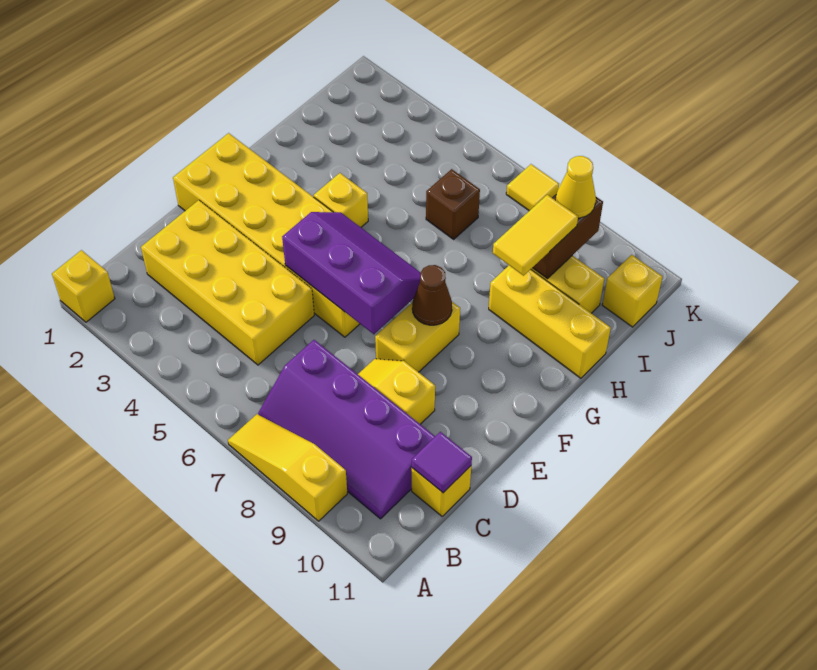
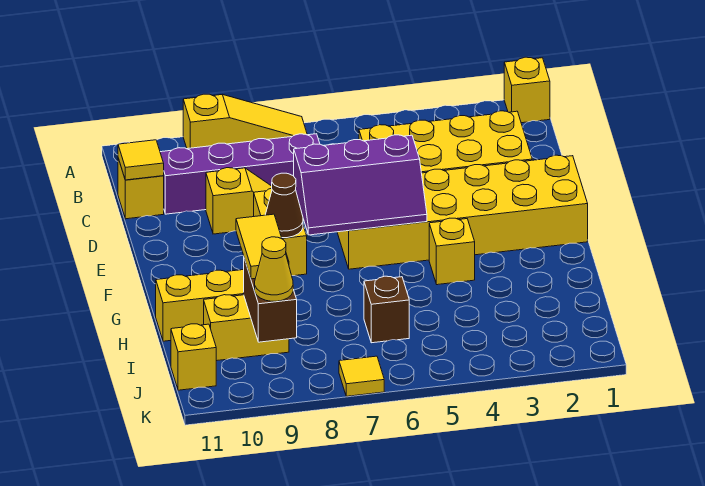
purple tile C11 level 2 -> yellow tile C11 level 2

